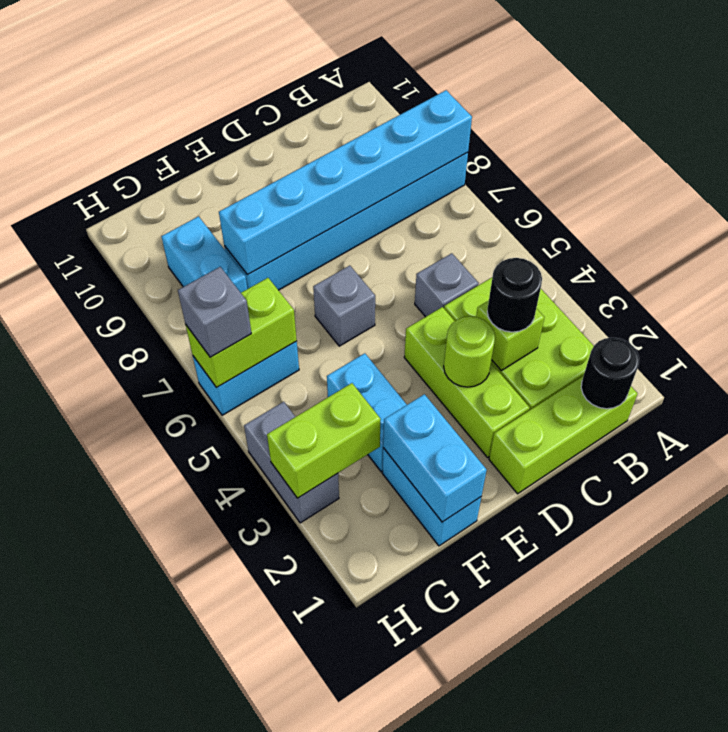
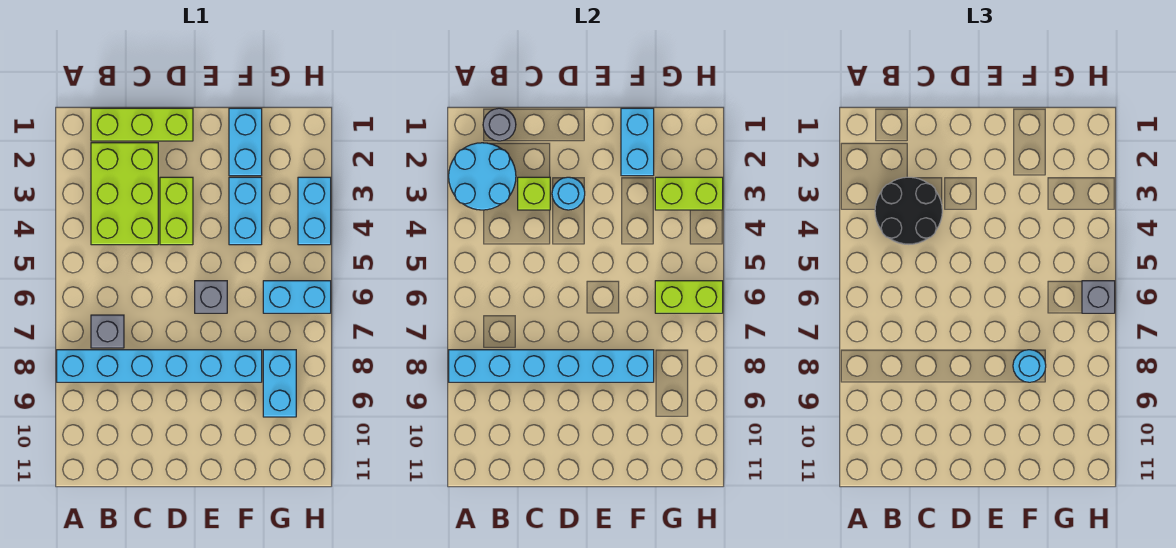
none -> cyan round brick A2:B3 level 2
black round brick B1 level 2 -> grey round brick B1 level 2
black round brick C3 level 3 -> black round brick B3:C4 level 3
grey brick C5 level 1 -> grey brick B7 level 1
lime brick D2:D4 level 1 -> lime brick D3:D4 level 1
lime round brick D3 level 2 -> cyan round brick D3 level 2
none -> cyan round brick F8 level 3
grey brick H3:H4 level 1 -> cyan brick H3:H4 level 1

